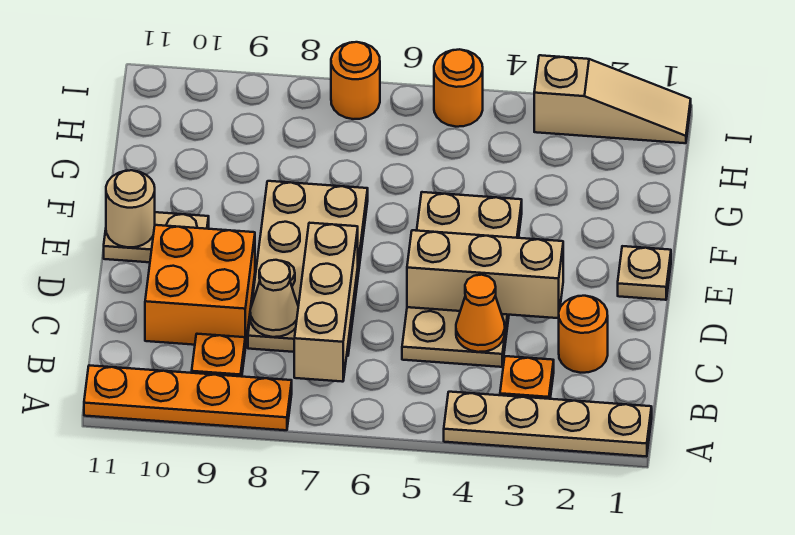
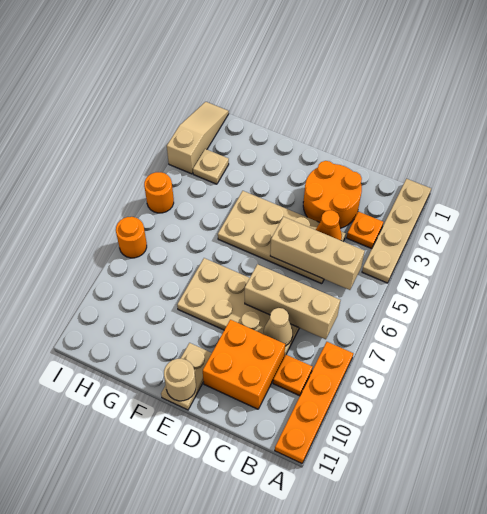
orange round brick C2 level 1 -> orange round brick C2:D3 level 1
tan brick D3:D5 level 2 -> tan brick B5:D5 level 2
tan plate E1 level 1 -> tan plate H3 level 1

